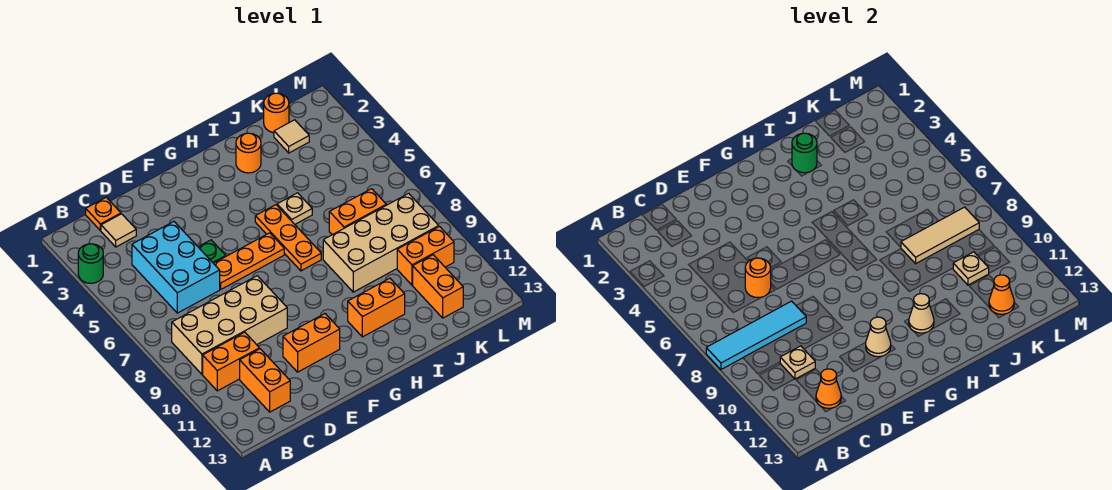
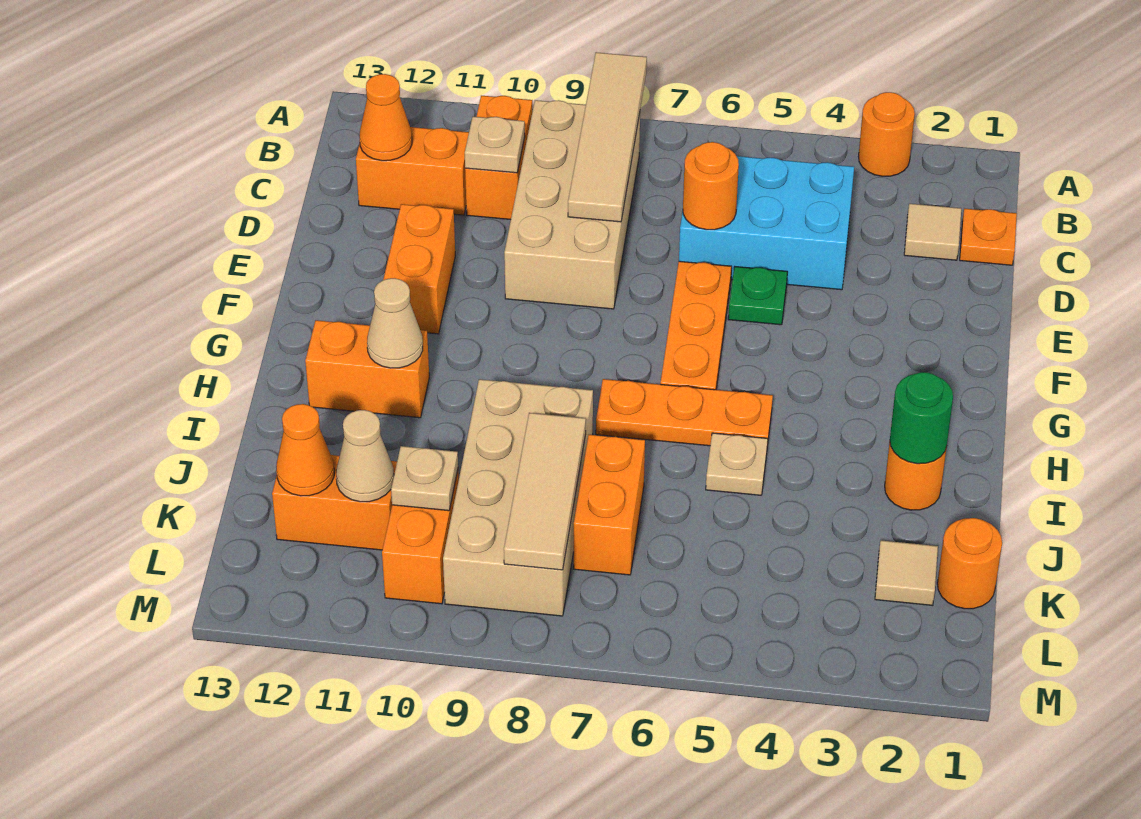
green round brick A3 level 1 -> orange round brick A3 level 1
cyan tile A8:D8 level 2 -> tan tile A8:D8 level 2
tan cone F11 level 2 -> tan cone K11 level 2
orange brick H11:I11 level 1 -> orange brick H11:H12 level 1

